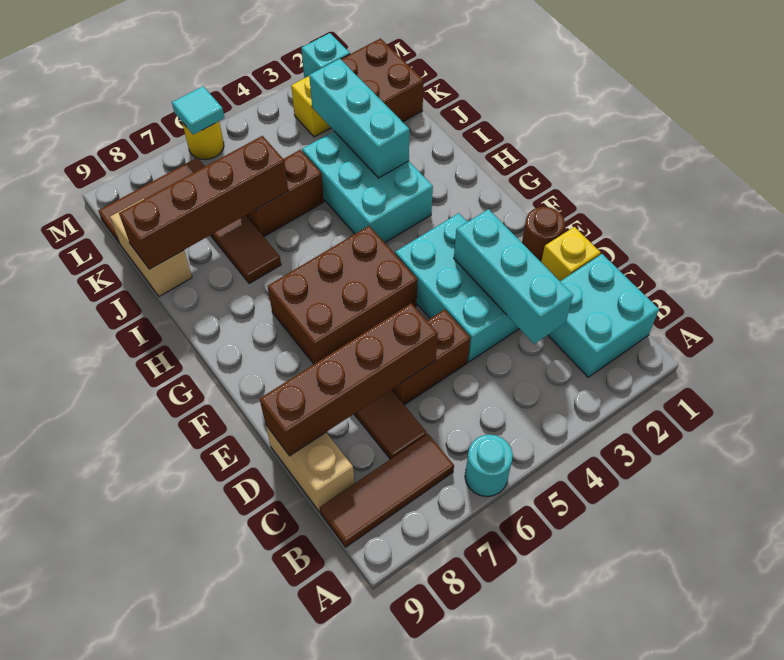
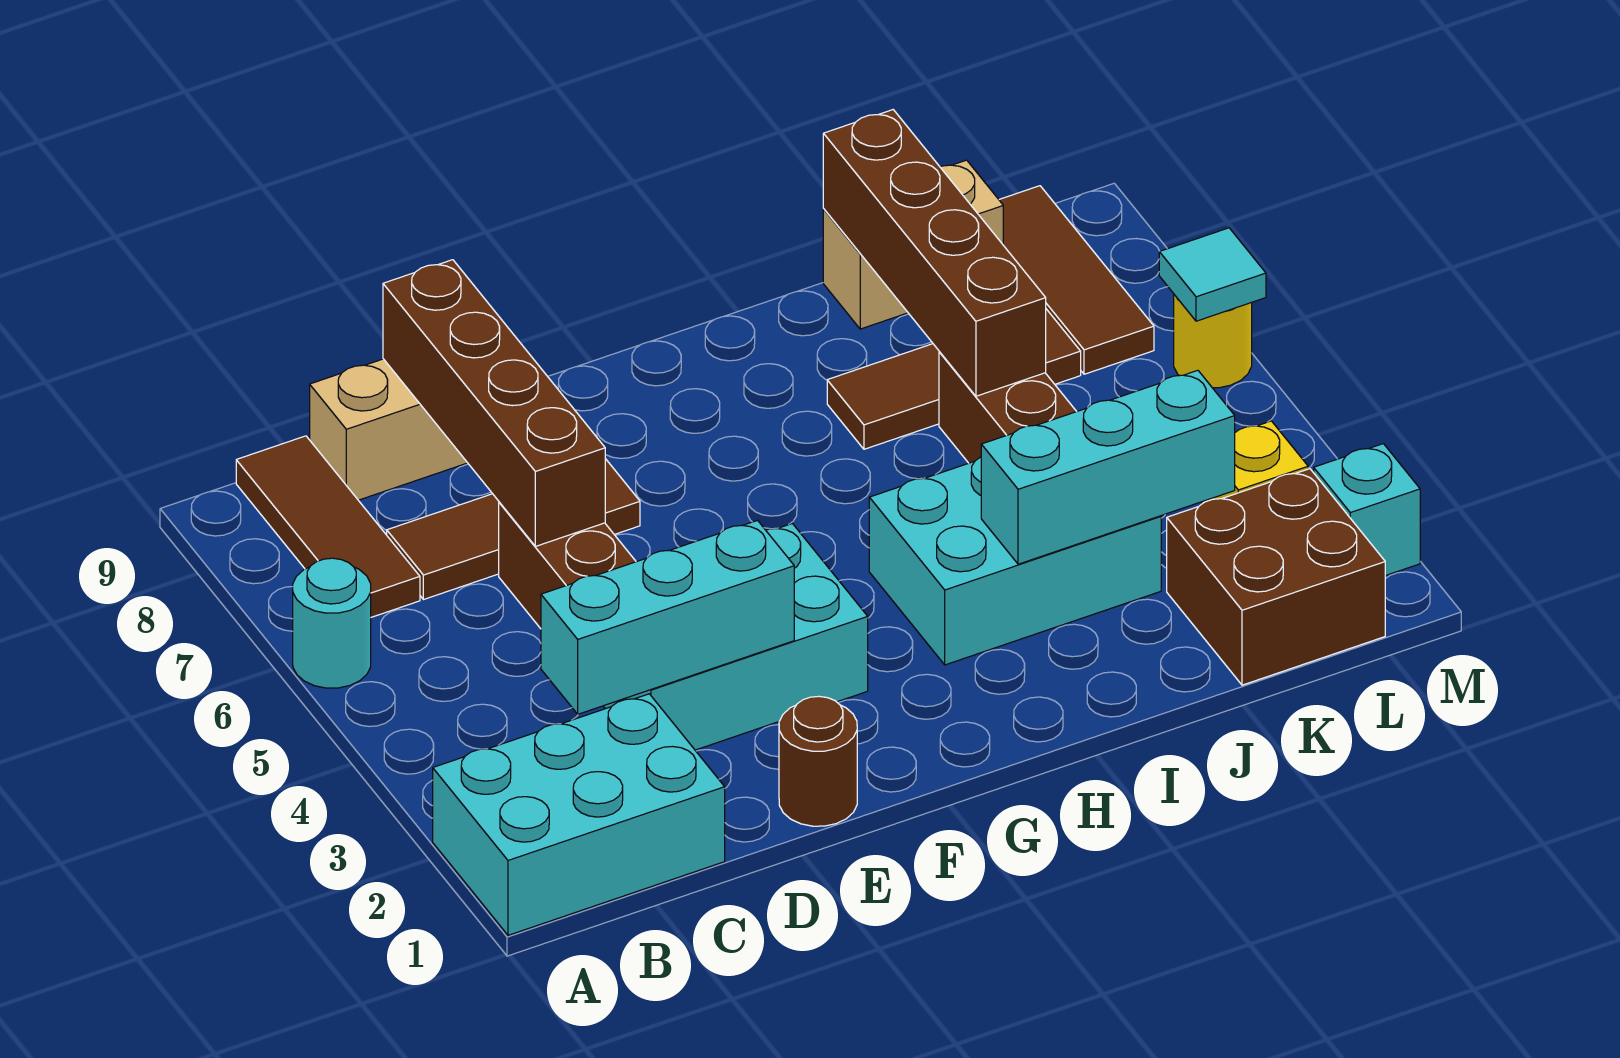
cyan brick B1:C2 level 1 -> cyan brick A1:C2 level 1
yellow brick D1 level 1 -> none
brown brick F5:G7 level 1 -> none

